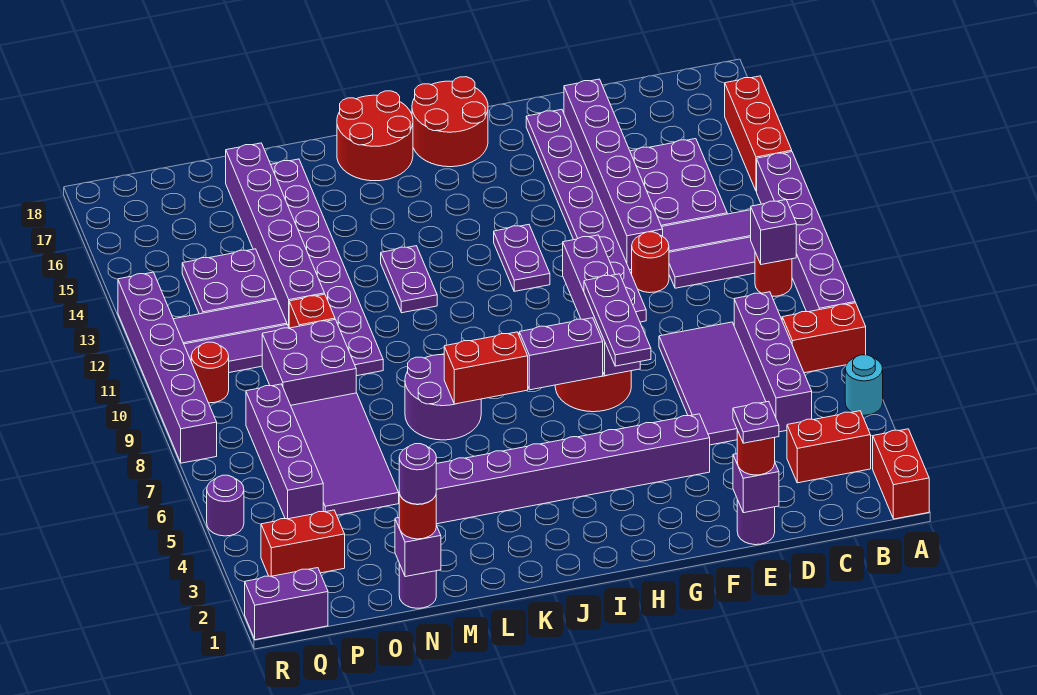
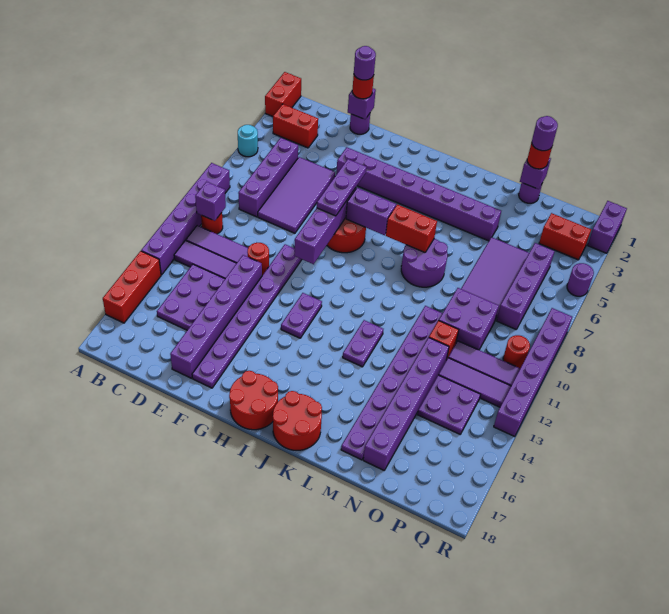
red brick A7:B7 level 1 -> none
purple plate E1 level 4 -> purple round brick E1 level 4
purple brick Q1:R1 level 1 -> purple brick R1:R2 level 1

